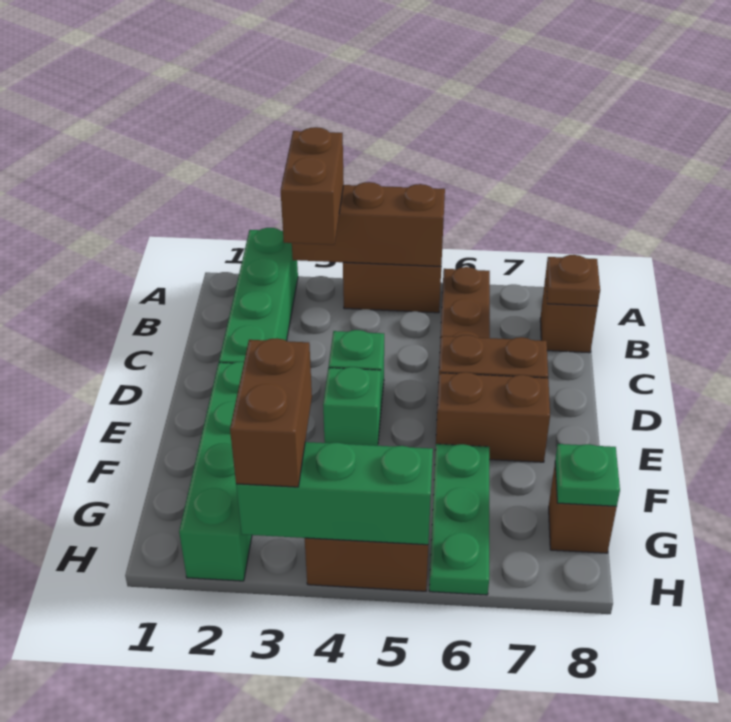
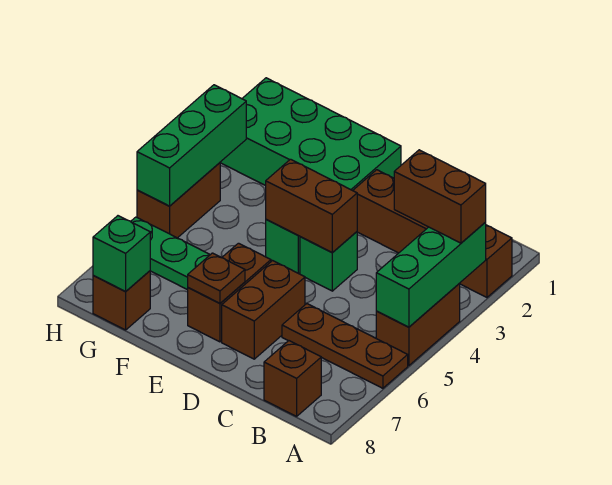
green brick A2:D2 level 1 -> brown brick A2:D2 level 1
brown brick A3:A5 level 2 -> green brick A3:A5 level 2
brown plate B8 level 2 -> brown plate E7 level 2
green brick E2:H2 level 1 -> green brick E1:H2 level 1
brown brick G3:H3 level 3 -> brown brick D4:E4 level 2
green plate G8 level 2 -> green brick G8 level 2

